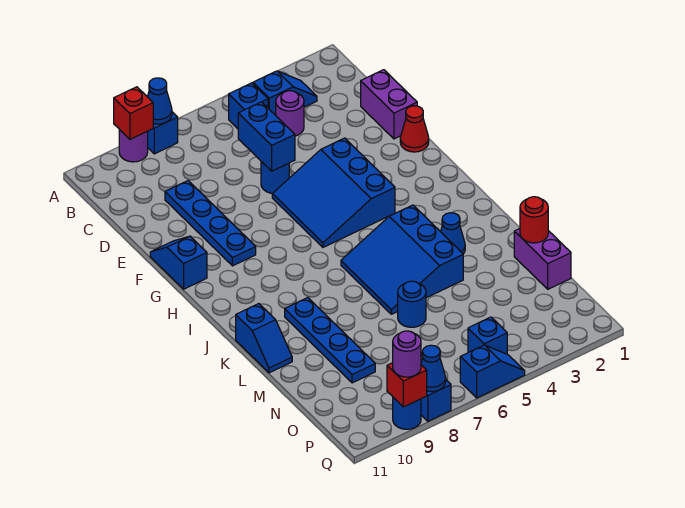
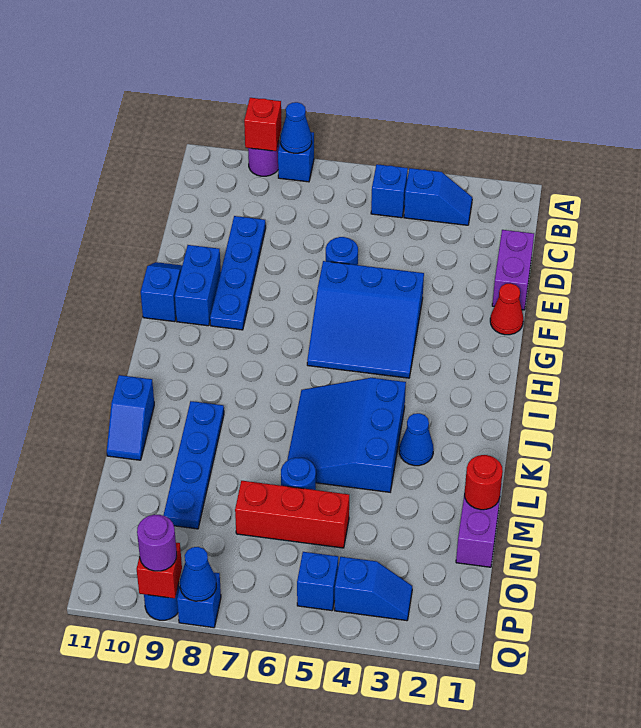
purple round brick C4 level 1 -> none
blue brick D6:E6 level 2 -> blue brick F10:G10 level 1
blue slope F4:H6 level 1 top 4 -> blue slope F4:H6 level 1 top F
none -> red brick N5:N7 level 1
blue slope Q5:Q6 level 1 top 6 -> blue slope P3:P4 level 1 top 4

